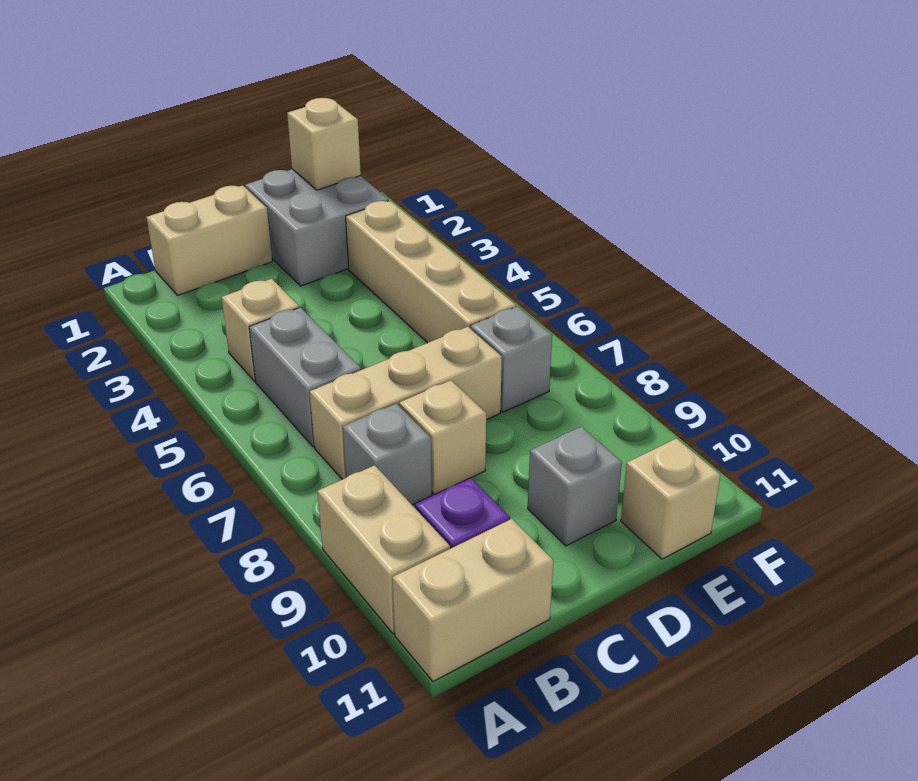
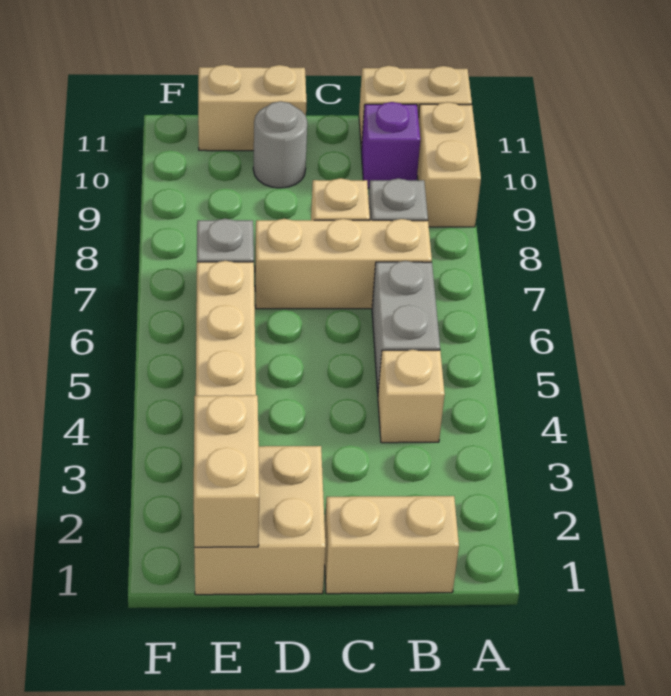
grey brick D1:E2 level 1 -> tan brick D1:E2 level 1
grey brick D10 level 1 -> grey round brick D10 level 1
tan brick E1 level 2 -> tan brick E1:E2 level 2
tan brick E11 level 1 -> tan brick D11:E11 level 1

